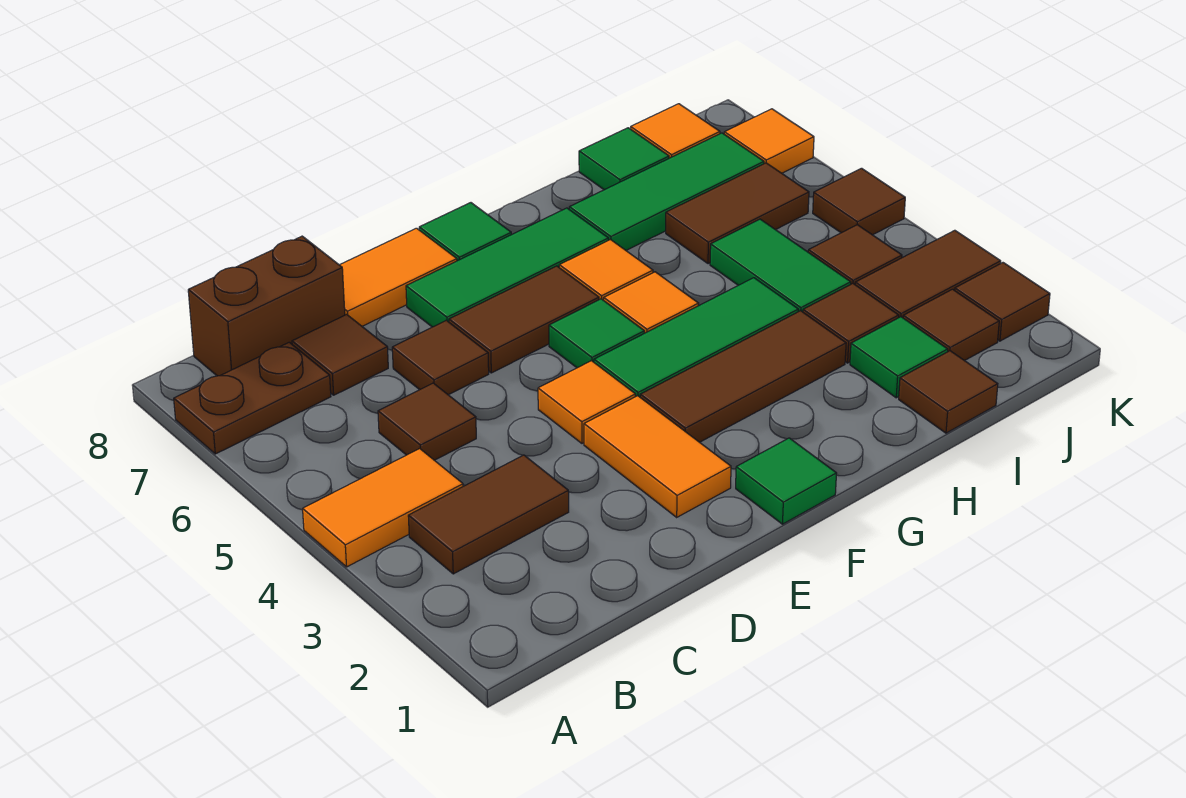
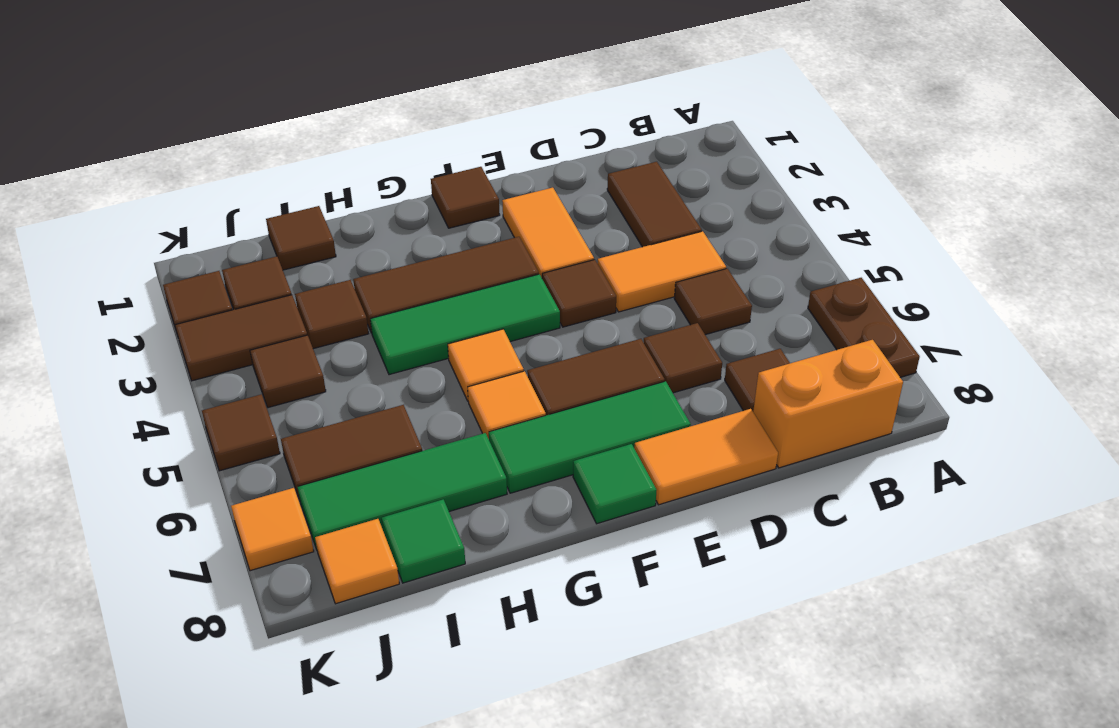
orange tile A4:B4 level 1 -> orange tile C4:D4 level 1
brown plate A7:B7 level 1 -> brown plate A6:A7 level 1
brown tile B3:C3 level 1 -> brown tile C2:C3 level 1
brown brick B8:C8 level 1 -> orange brick B8:C8 level 1
orange tile E4 level 1 -> brown tile E4 level 1
green tile F1 level 1 -> brown tile F1 level 1
green tile F5 level 1 -> none
green tile I2 level 1 -> none
green tile I4:I5 level 1 -> none

